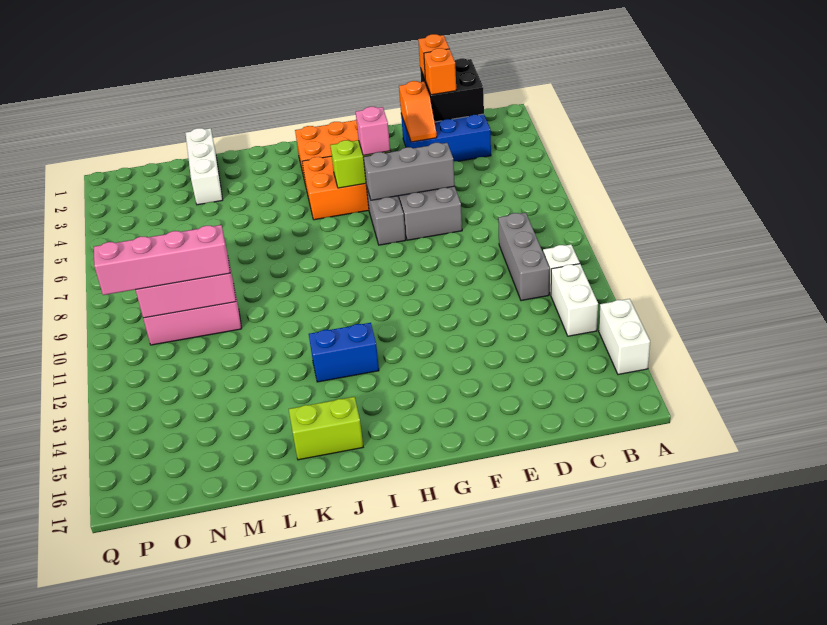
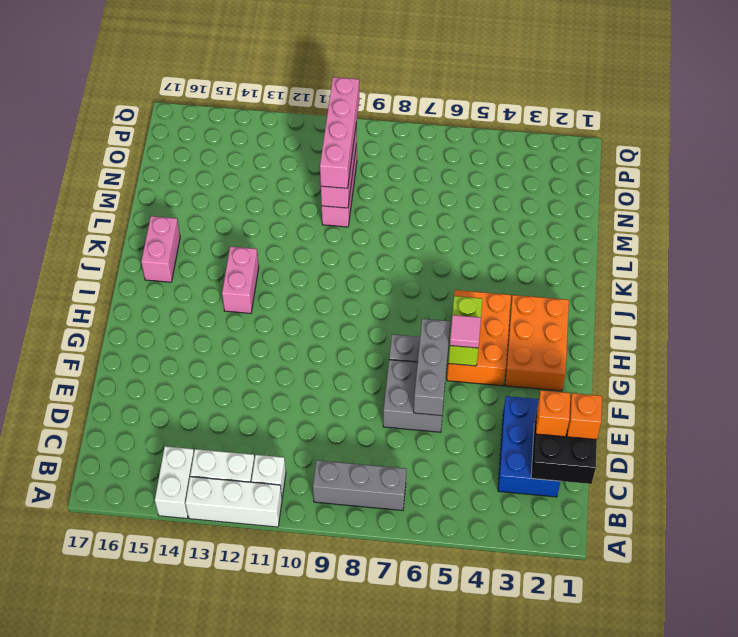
white brick A14:A15 level 1 -> white brick A14:B14 level 1
grey brick C9:C11 level 1 -> grey brick B7:B9 level 1
orange slope E2:E3 level 2 top 2 -> none
pink brick G5 level 3 -> pink tile G5 level 3
blue brick I13:J13 level 1 -> pink brick I13:J13 level 1
lime brick J16:K16 level 1 -> pink brick J16:K16 level 1
white brick M1:M3 level 1 -> white brick A11:A13 level 1

